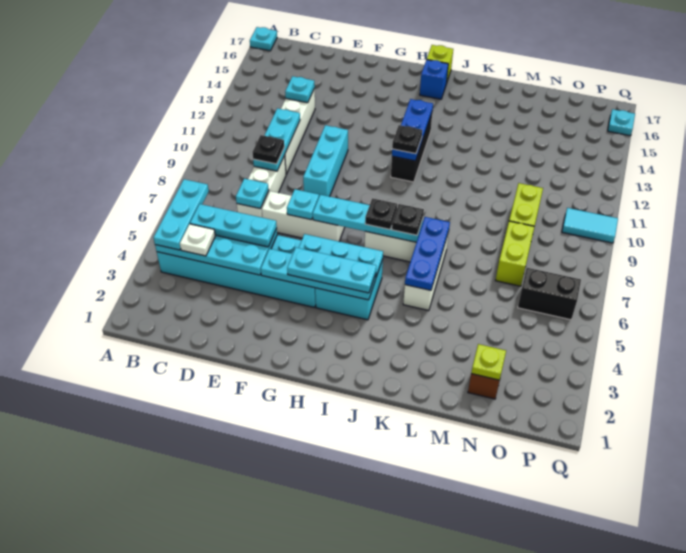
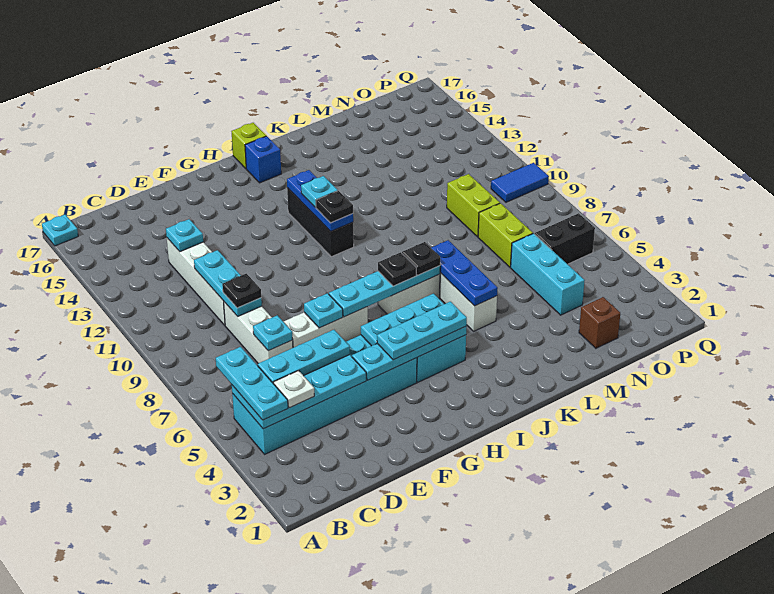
cyan brick F9:F11 level 1 -> cyan brick N4:N6 level 1
lime plate N2 level 2 -> none
cyan tile P10:Q10 level 1 -> blue tile P10:Q10 level 1
cyan plate Q16 level 1 -> cyan plate I12 level 3

